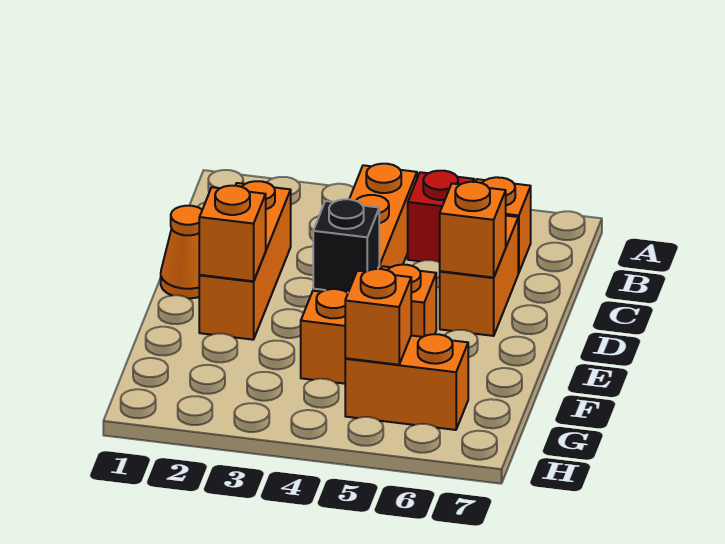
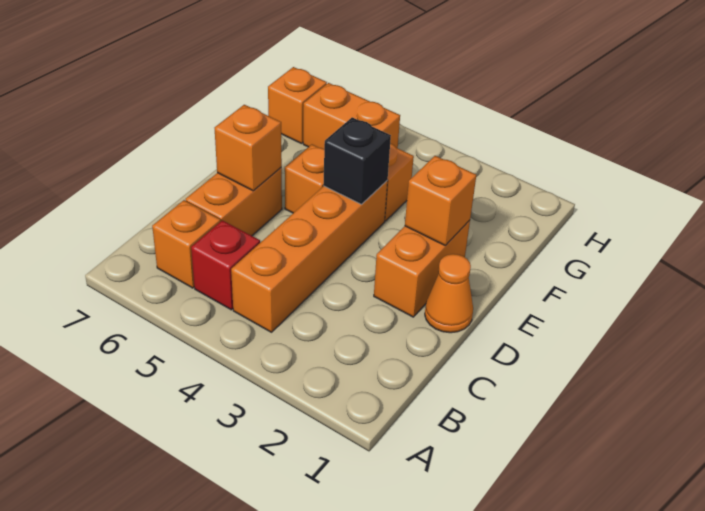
orange brick C2:E2 level 1 -> orange brick D2:E2 level 1
orange brick G5 level 2 -> orange brick G7 level 1

